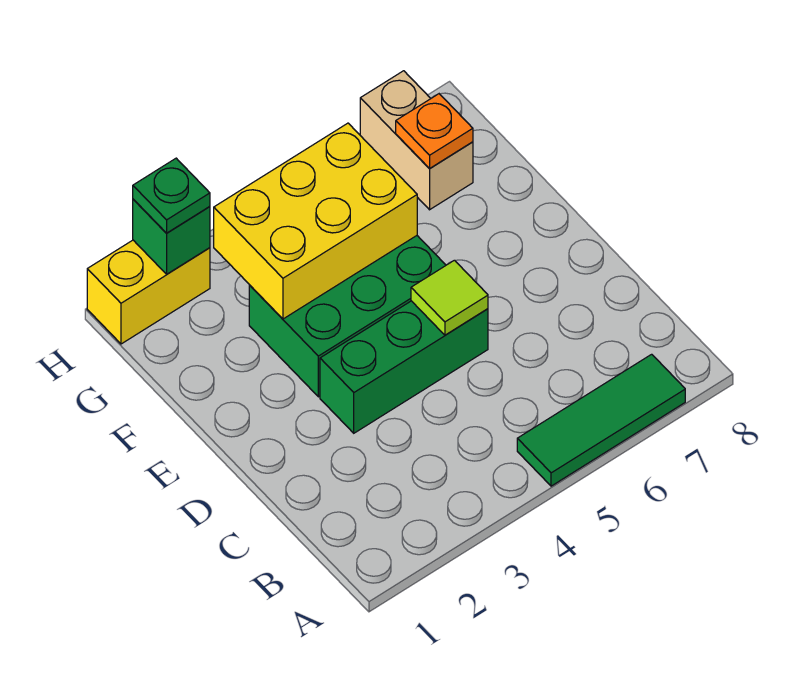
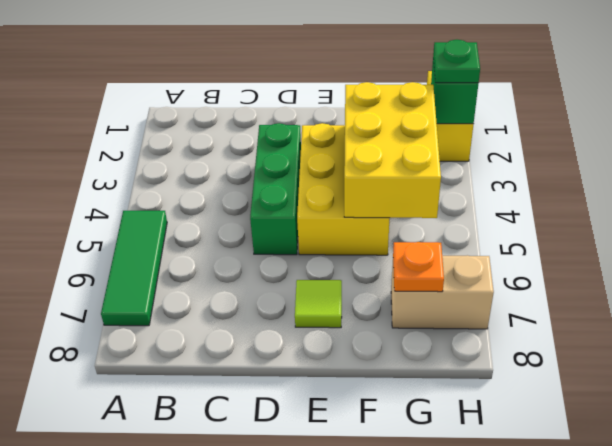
lime tile D5 level 2 -> lime tile E7 level 1
green brick E3:F5 level 1 -> yellow brick E3:F5 level 1

